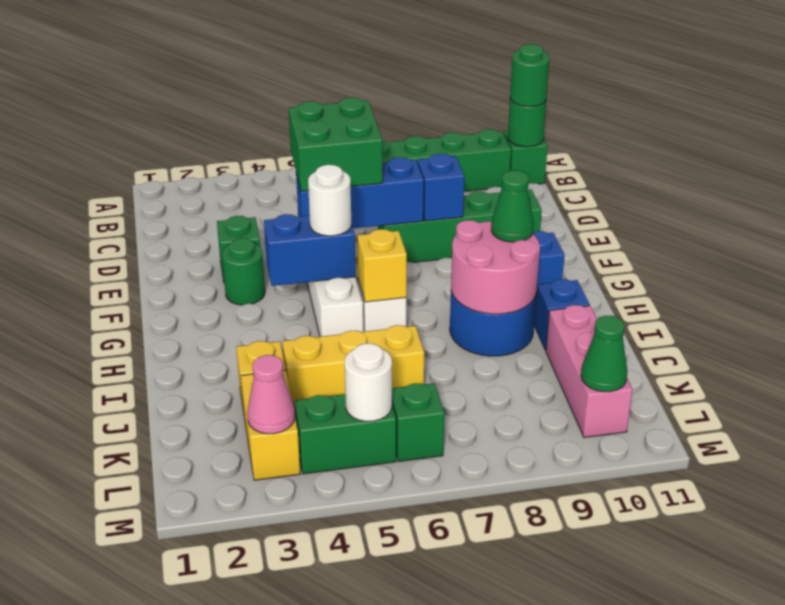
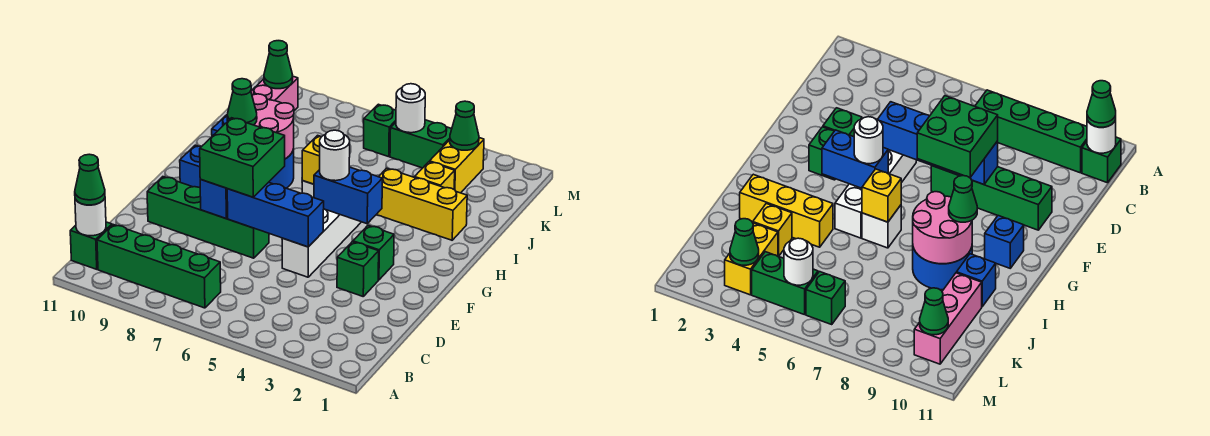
green round brick B11 level 2 -> white round brick B11 level 2
green round brick B11 level 3 -> green cone B11 level 3
green brick D5:E6 level 3 -> green brick E7:F8 level 3
green round brick F3 level 1 -> green brick F3 level 1
yellow brick J4:J6 level 1 -> yellow brick I2:I4 level 1
pink cone L3 level 2 -> green cone L3 level 2

